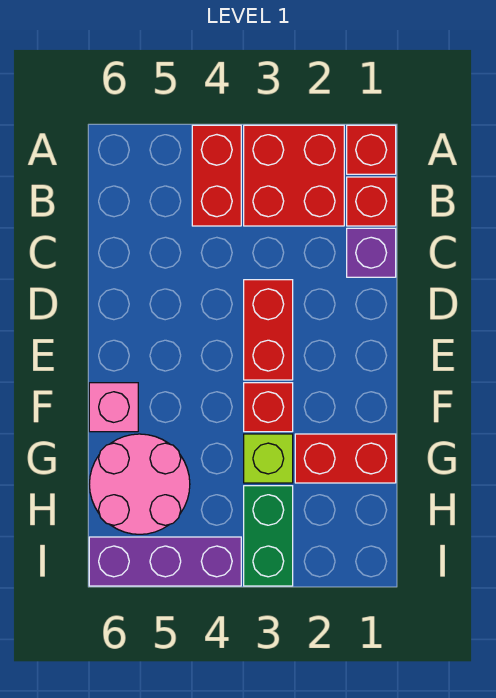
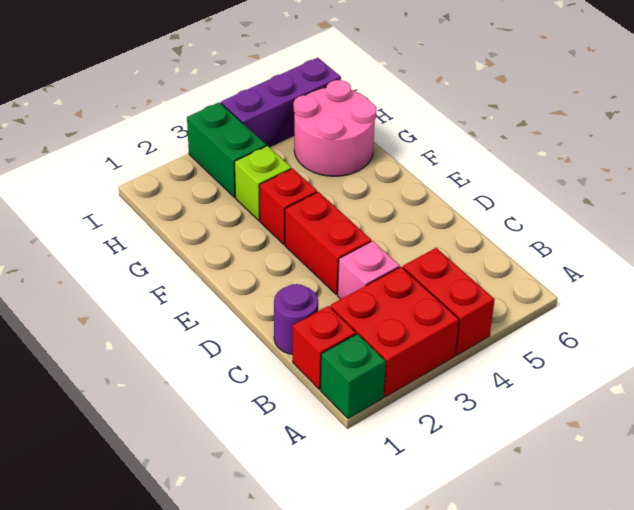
red brick A1 level 1 -> green brick A1 level 1
purple brick C1 level 1 -> purple round brick C1 level 1
pink brick F6 level 1 -> pink brick C3 level 1
red brick G1:G2 level 1 -> none

